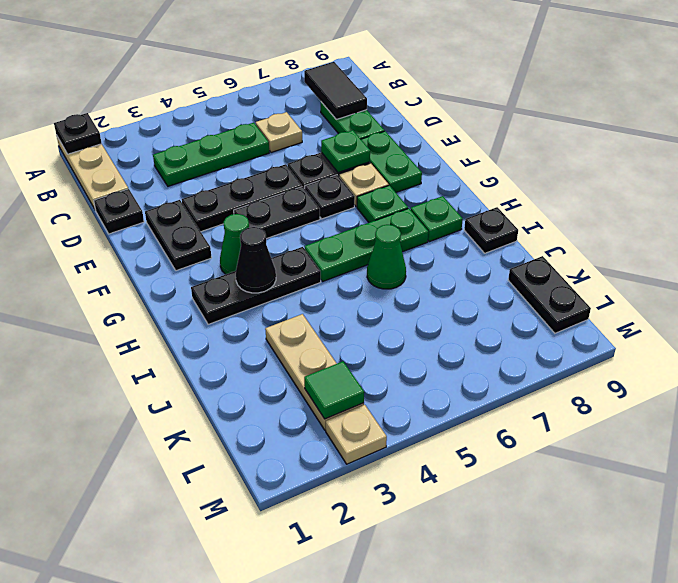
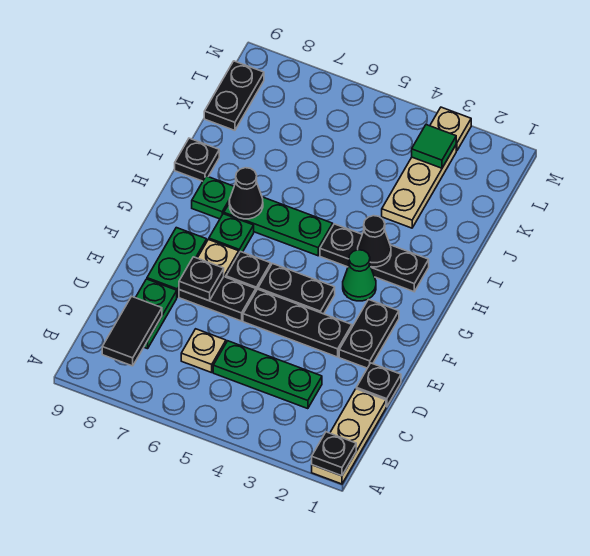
green plate E7 level 2 -> black plate E7 level 2
none -> black cone H7 level 2
green cone I6 level 1 -> none

